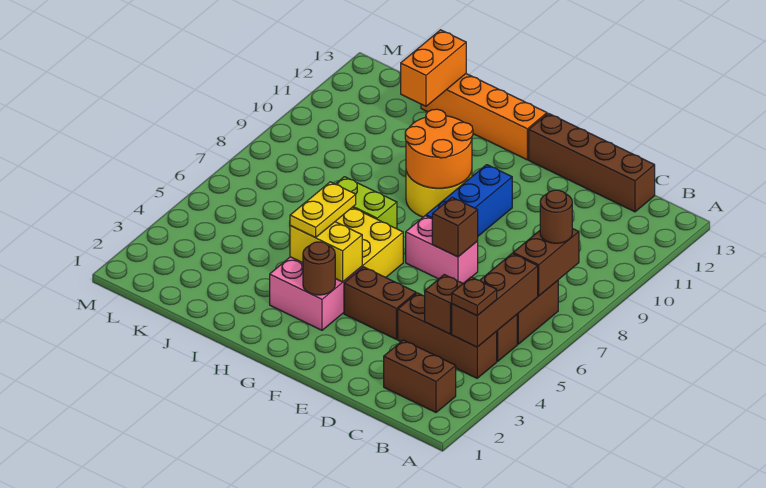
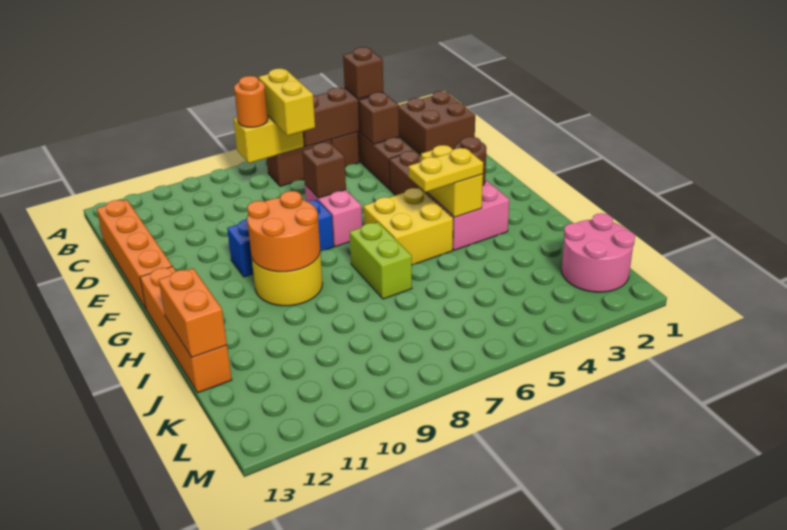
brown brick B2:C2 level 1 -> brown brick B1:C2 level 1
brown plate B4 level 3 -> brown brick B4 level 3
brown brick B7:B8 level 2 -> yellow brick B7:B8 level 2
none -> yellow brick B7:C7 level 3
brown round brick B8 level 3 -> orange round brick B8 level 3
brown brick C13:F13 level 1 -> orange brick C13:F13 level 1
orange brick J12:J13 level 2 -> orange brick I13:J13 level 2
none -> pink round brick K1:L2 level 1

